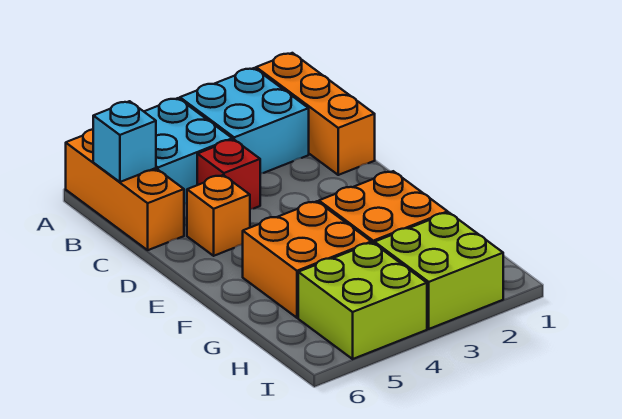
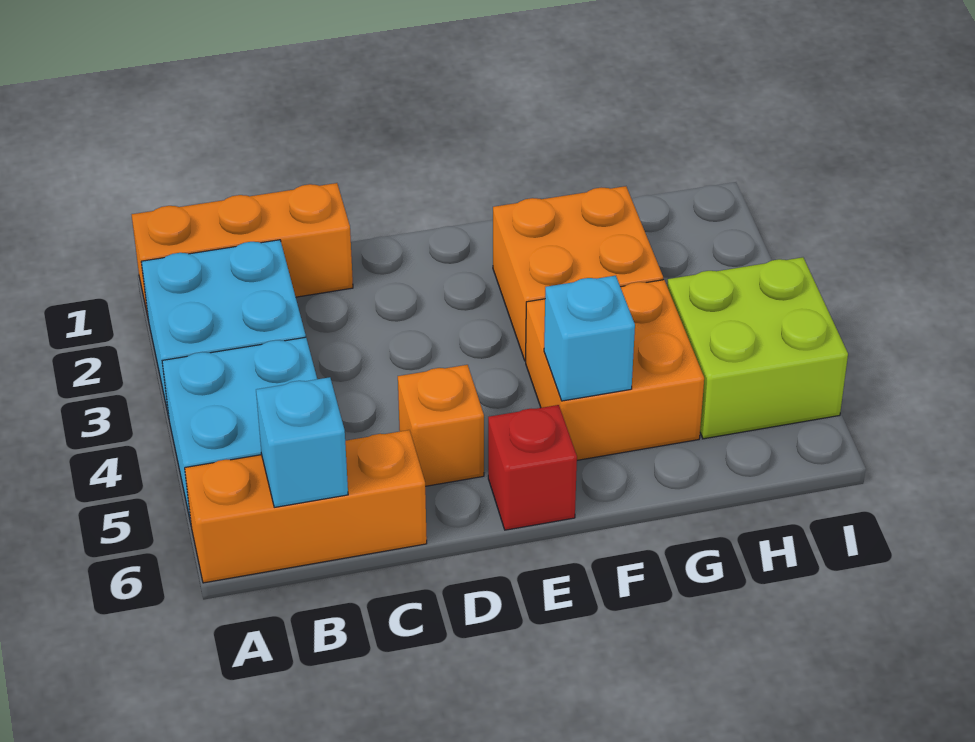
red brick C4 level 1 -> red brick E6 level 1
none -> cyan brick F5 level 2
lime brick H2:I3 level 1 -> none

